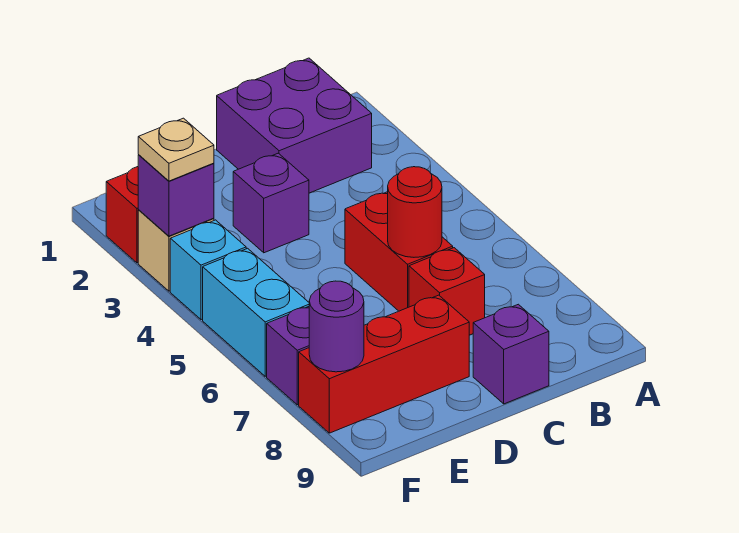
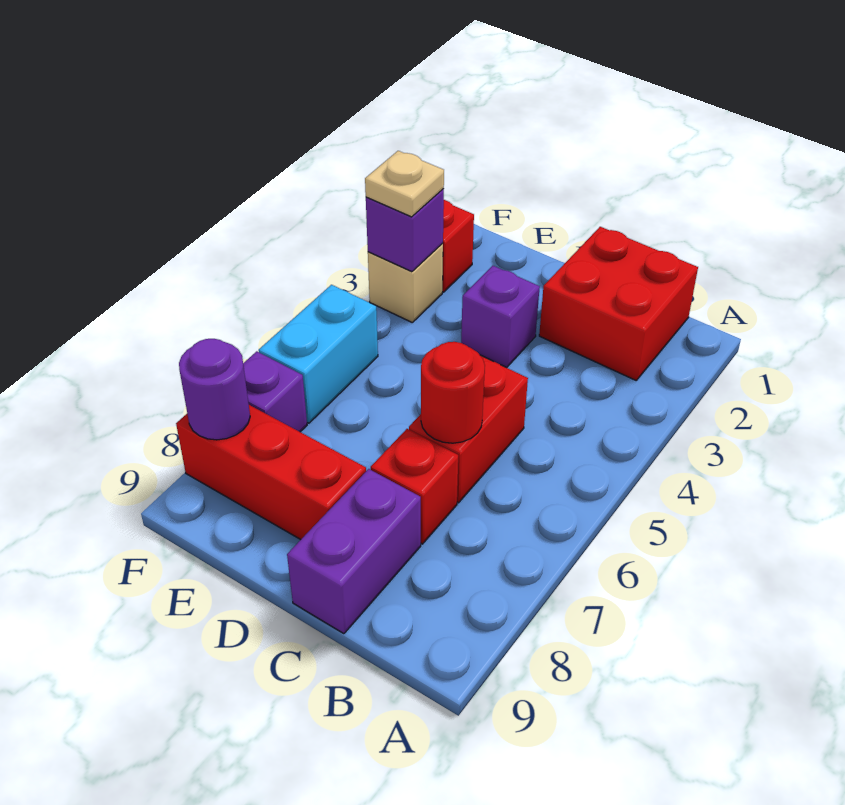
purple brick B1:C2 level 1 -> red brick B1:C2 level 1
purple brick C9 level 1 -> purple brick C8:C9 level 1
cyan brick F4 level 1 -> none

